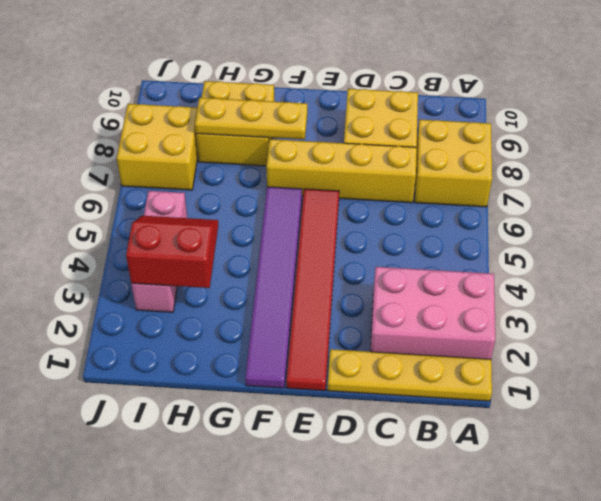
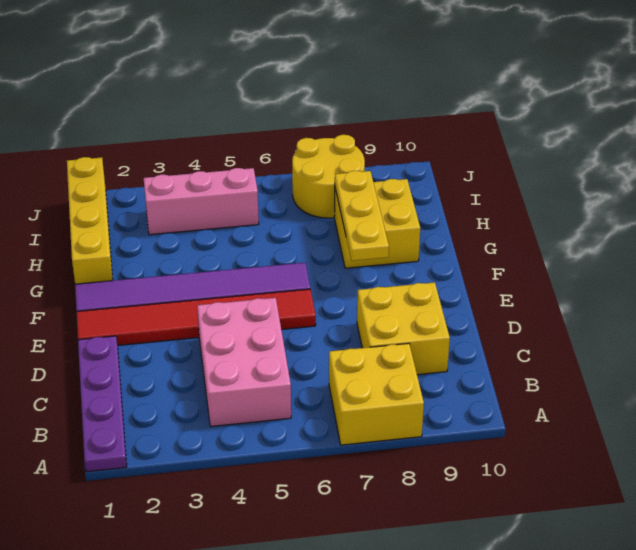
yellow plate A1:D1 level 1 -> purple plate A1:D1 level 1
pink brick A2:C3 level 1 -> pink brick B4:D5 level 1
yellow brick C7:F7 level 1 -> yellow brick G1:J1 level 1
red slope H3:I4 level 2 top 3 -> none
yellow brick I7:J8 level 1 -> yellow round brick I7:J8 level 1

